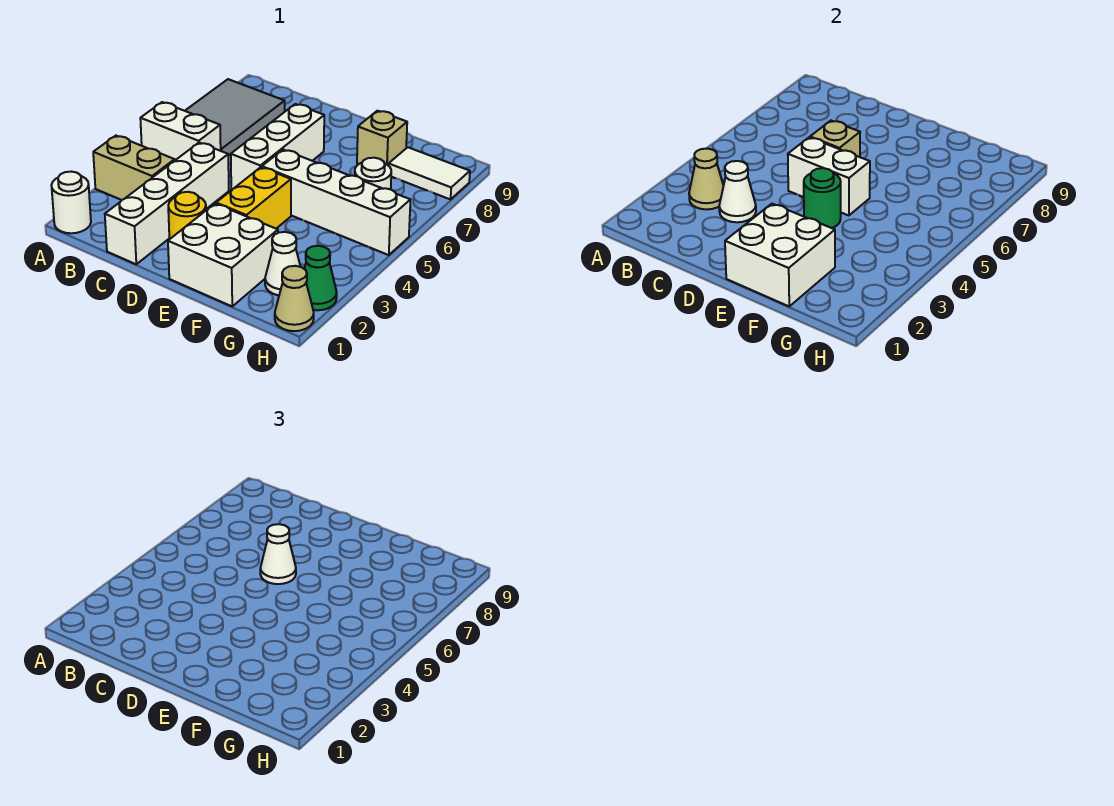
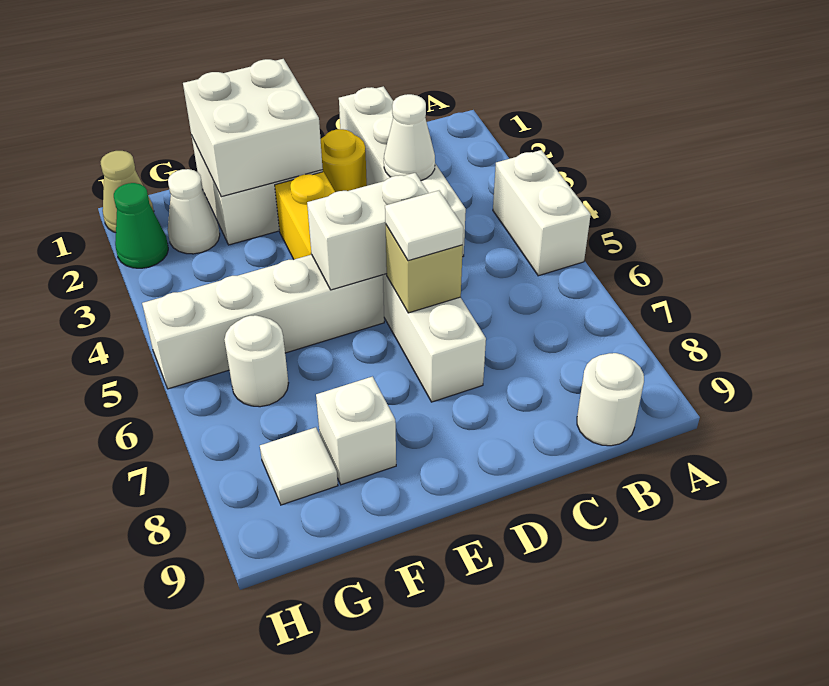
white round brick A1 level 1 -> white round brick B9 level 1
tan brick A3:B3 level 1 -> none
white brick A5:B5 level 1 -> white brick A4:A5 level 1
grey tile A6:B8 level 1 -> none
tan cone B3 level 2 -> none
white cone D6 level 3 -> white tile D6 level 3
green round brick E4 level 2 -> none
tan brick F8 level 1 -> white brick F8 level 1
white tile G8:H8 level 1 -> white tile G8 level 1

